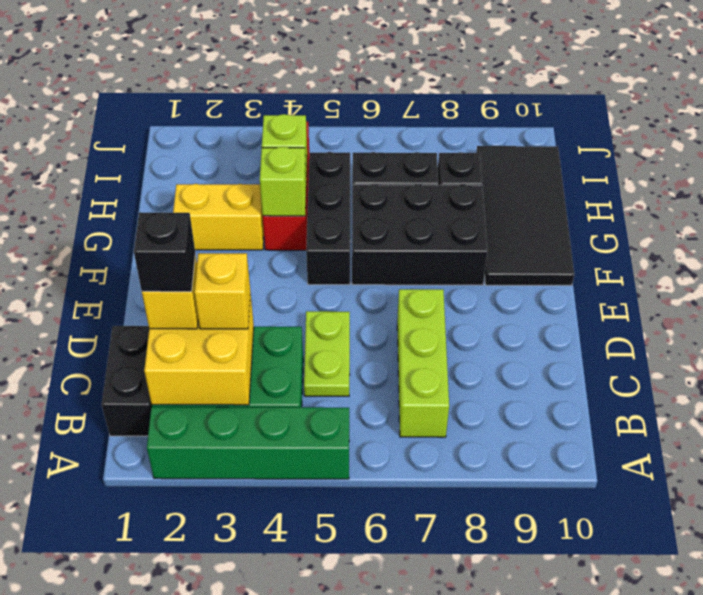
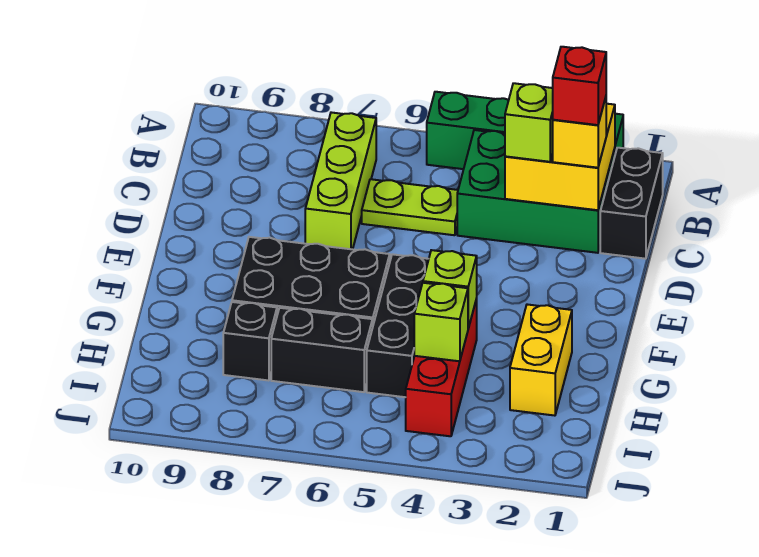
black brick C2 level 4 -> red brick C2 level 4
yellow brick C3 level 3 -> lime brick C3 level 3
lime plate C5:D5 level 1 -> lime plate C5:C6 level 1
black tile F9:I10 level 1 -> none
yellow brick G2:G3 level 1 -> yellow brick G2:H2 level 1

